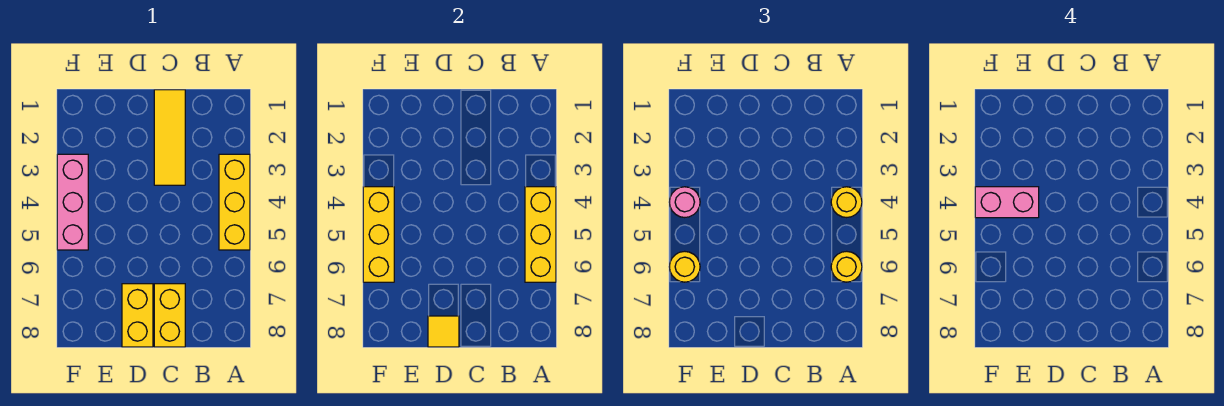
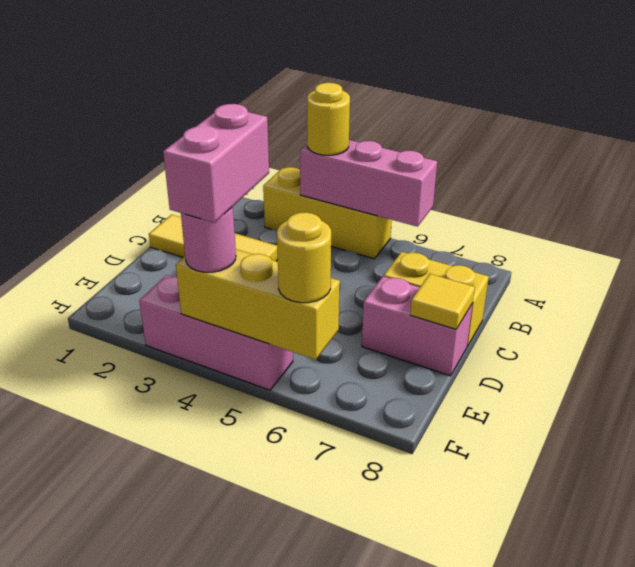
yellow brick A4:A6 level 2 -> pink brick A4:A6 level 2
yellow round brick A6 level 3 -> none
yellow brick D7:D8 level 1 -> pink brick D7:D8 level 1

